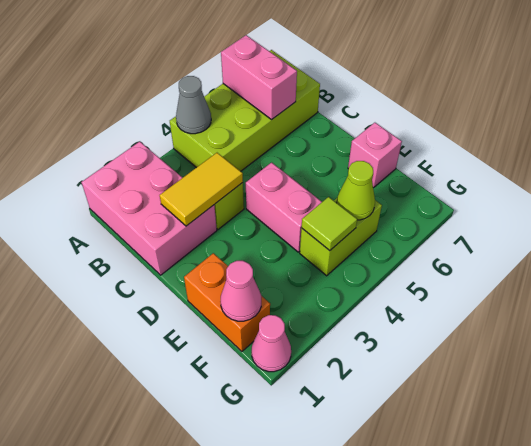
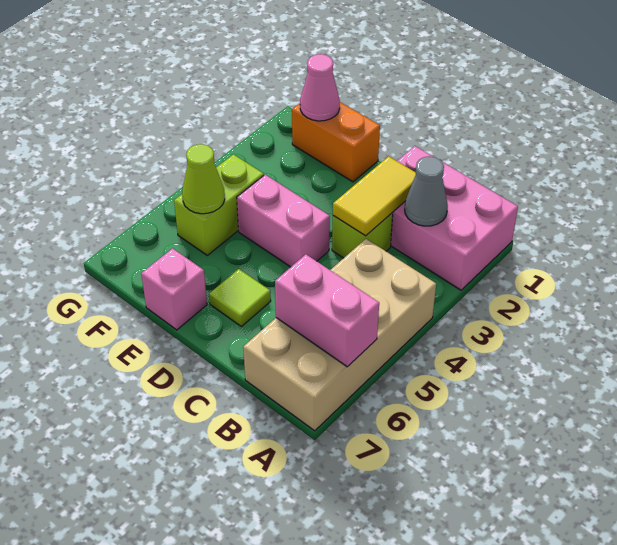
lime brick A4:B7 level 1 -> tan brick A4:B7 level 1
grey cone A4 level 2 -> grey cone B2 level 2
lime tile F4 level 2 -> lime tile D6 level 1
pink cone G1 level 1 -> none

